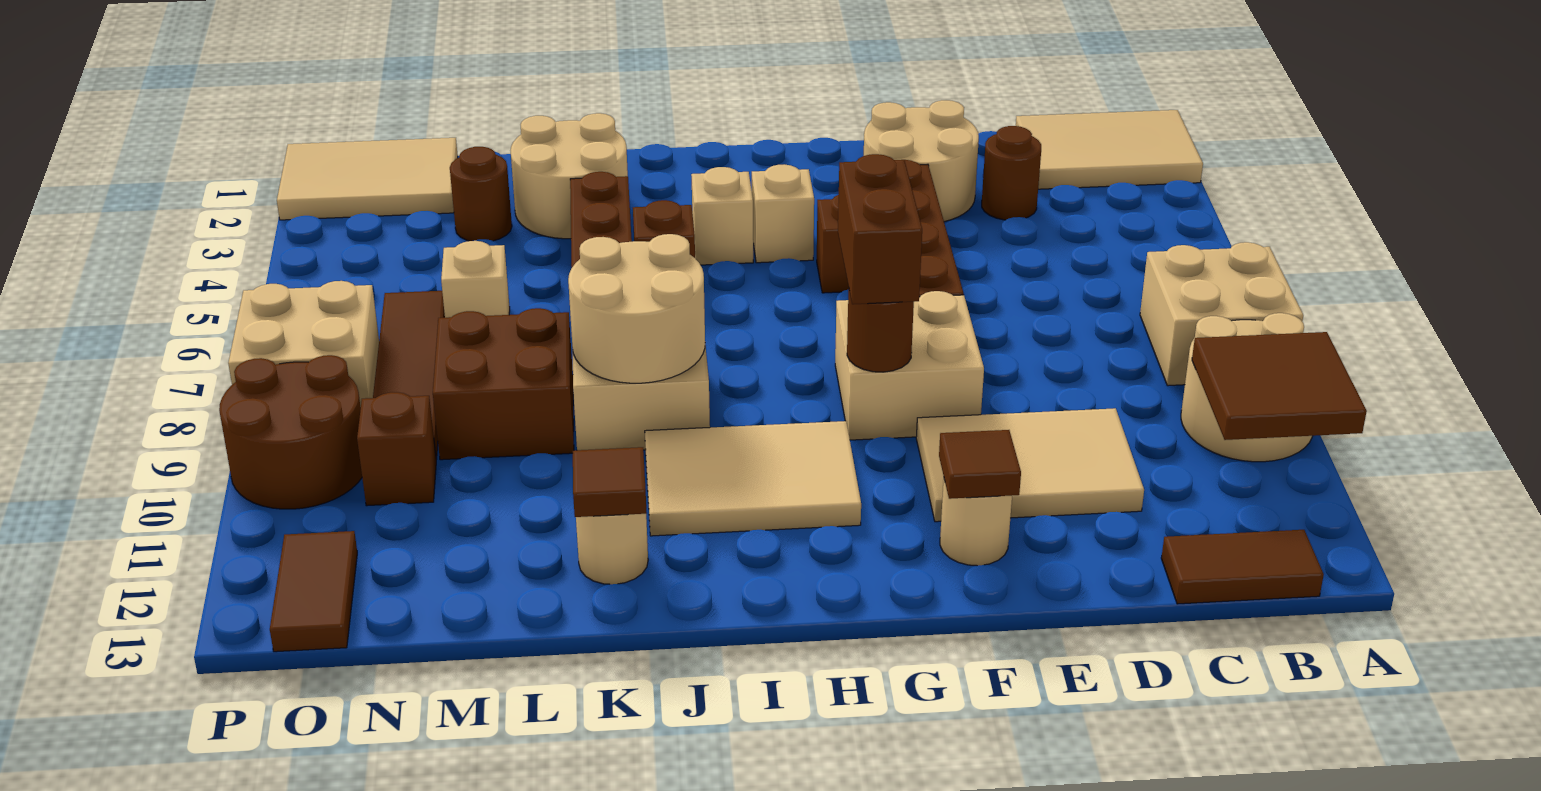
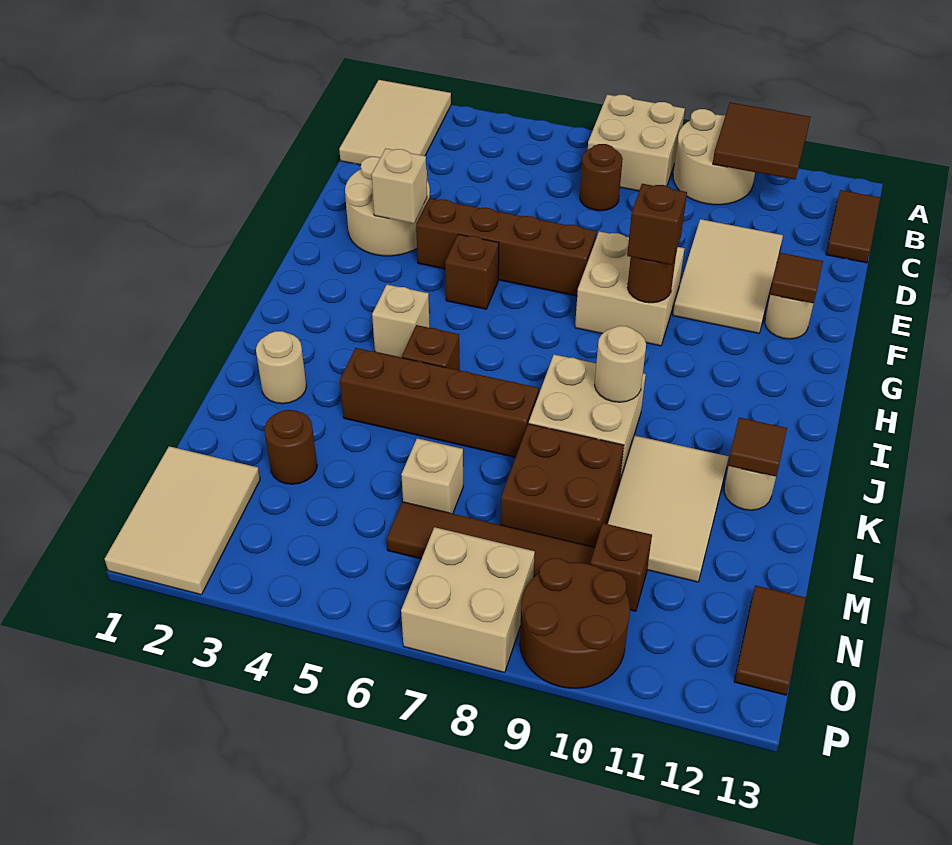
brown round brick D3 level 1 -> brown round brick C7 level 1
brown brick G8:G9 level 3 -> brown brick G9 level 3
tan brick H4 level 1 -> tan brick F3 level 2
tan tile H10:J11 level 1 -> tan tile K10:M11 level 1
tan round brick J8:K9 level 2 -> tan round brick J9 level 2
tan round brick K2:L3 level 1 -> tan round brick K2 level 1
brown tile O12:O13 level 1 -> brown tile N13:O13 level 1

